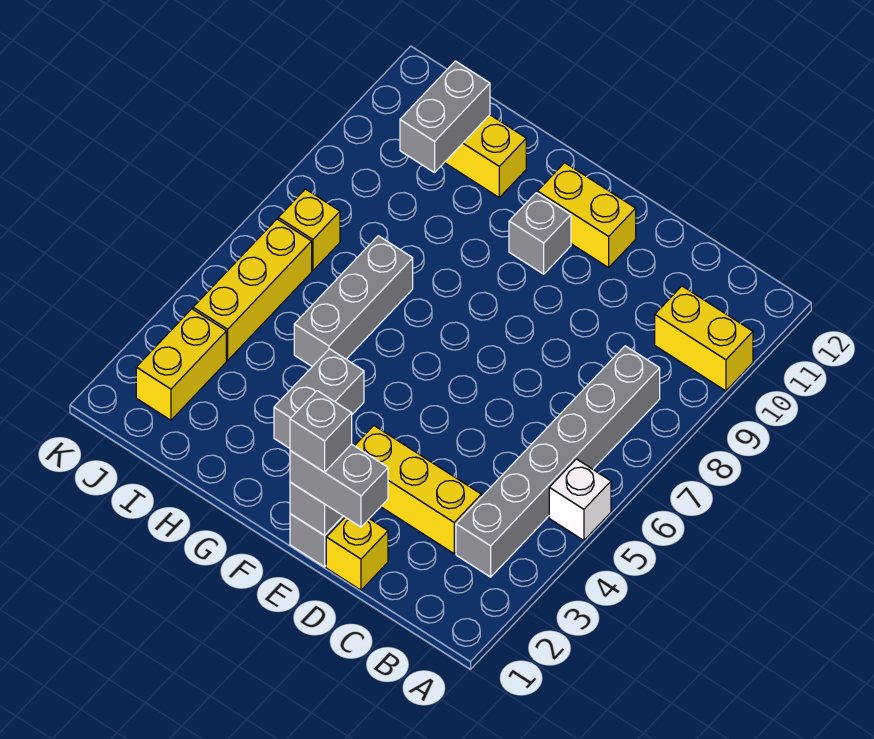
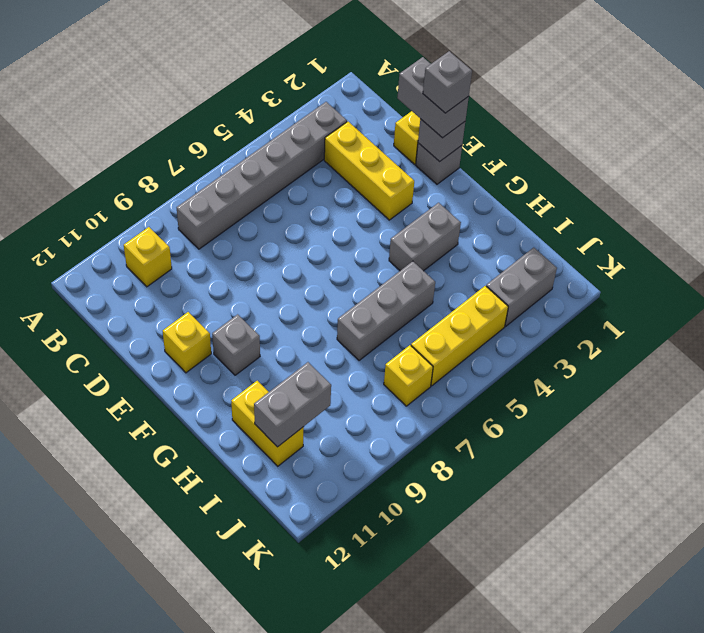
white brick A5 level 1 -> none
yellow brick A10:B10 level 1 -> yellow brick B10 level 1
yellow brick E11:F11 level 1 -> yellow brick E11 level 1
yellow brick J2:J3 level 1 -> grey brick J2:J3 level 1

